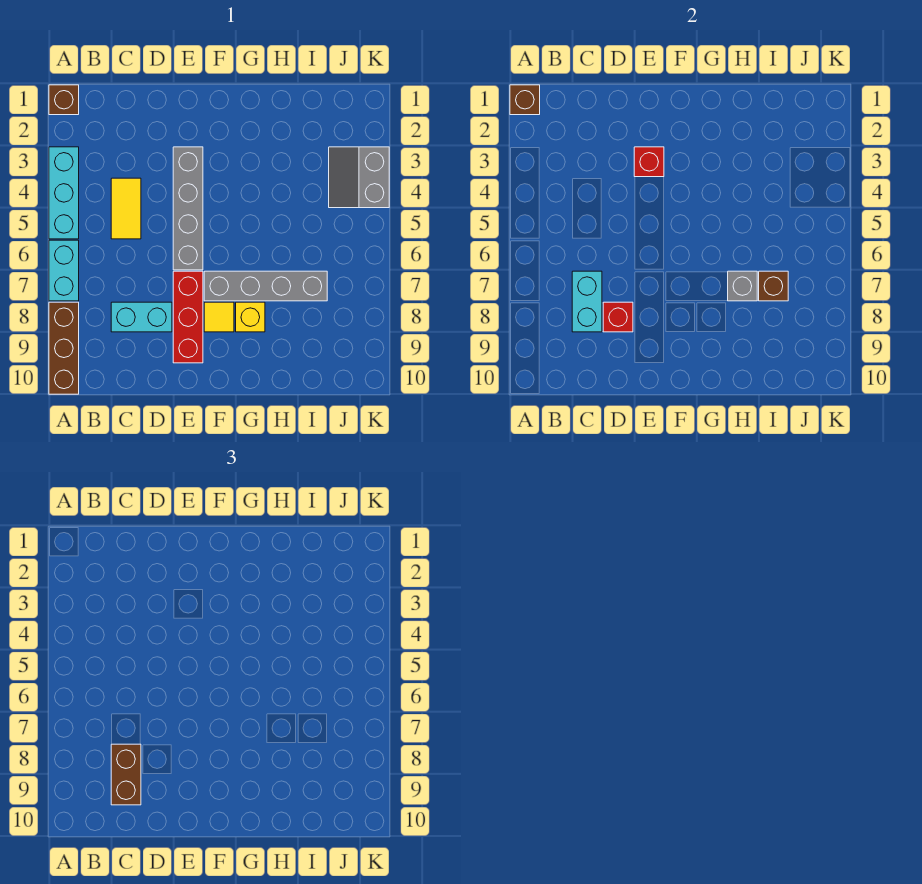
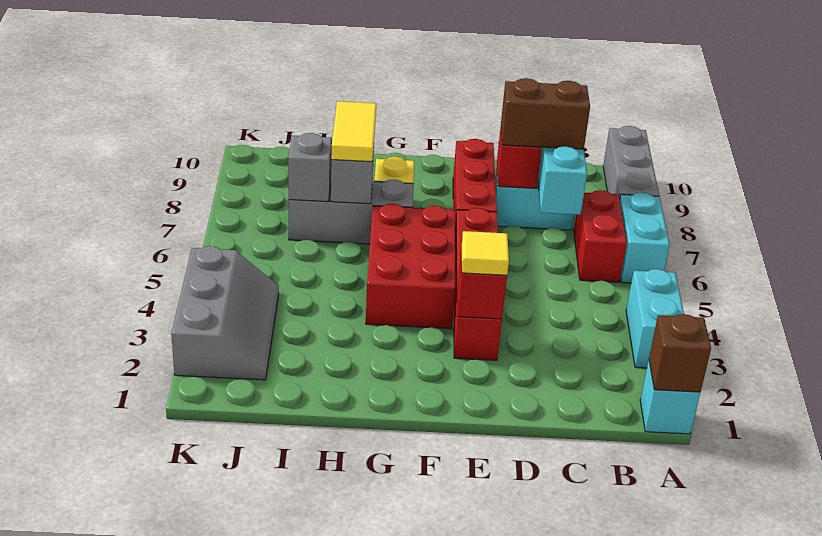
brown brick A1 level 1 -> cyan brick A1 level 1
cyan brick A3:A5 level 1 -> cyan brick A3:A4 level 1
brown brick A8:A10 level 1 -> grey brick A8:A10 level 1
none -> red brick B6:B7 level 1
yellow tile C4:C5 level 1 -> yellow tile H7:H8 level 3
brown brick C8:C9 level 3 -> brown brick C8:D8 level 3
grey brick E3:E6 level 1 -> red brick E3:E6 level 1
none -> red brick F4:G6 level 1
grey brick F7:I7 level 1 -> grey brick G7:I7 level 1
yellow tile F8 level 1 -> yellow tile E3 level 3
brown brick I7 level 2 -> grey brick I7 level 2
grey slope J3:K4 level 1 top K -> grey slope J2:K4 level 1 top K

